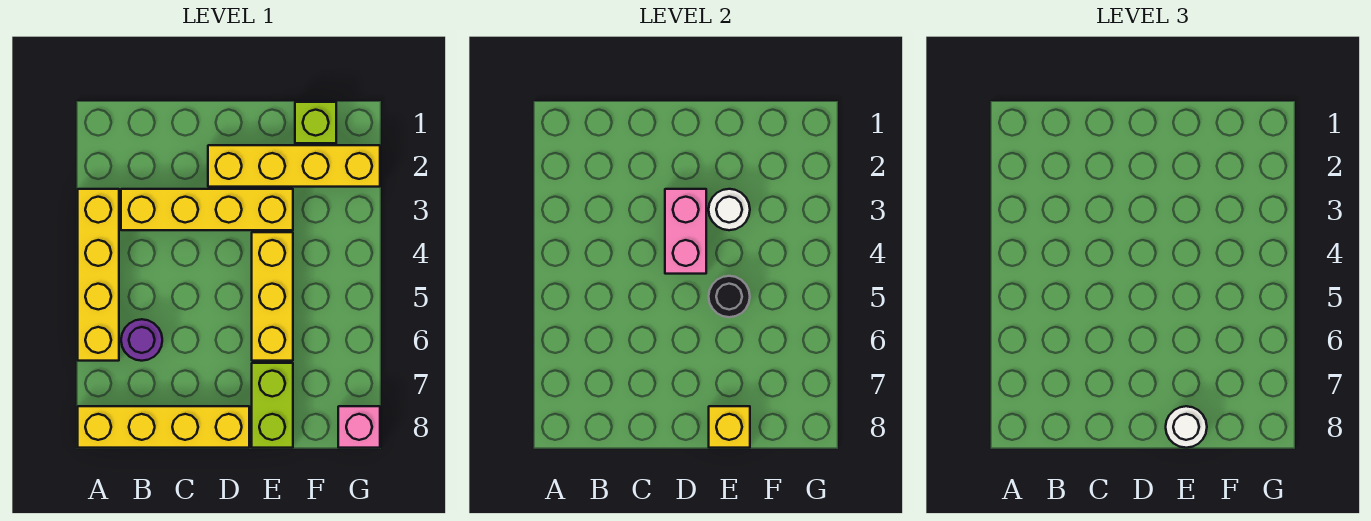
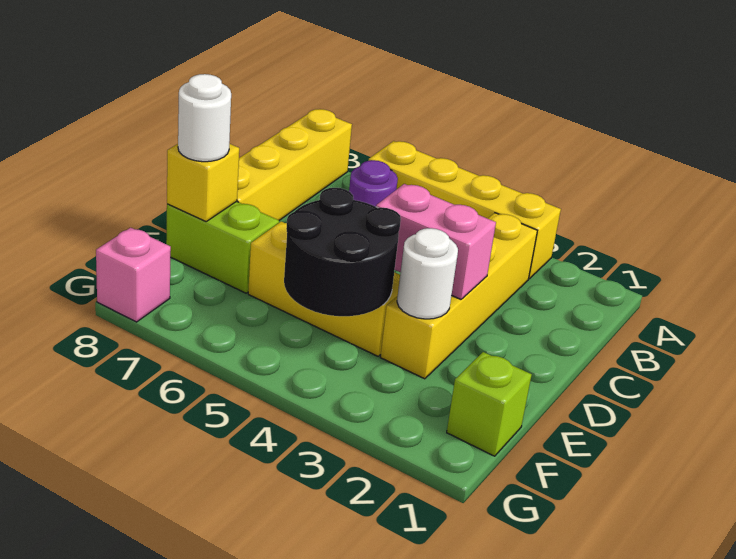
yellow brick D2:G2 level 1 -> none
black round brick E5 level 2 -> black round brick E4:F5 level 2

